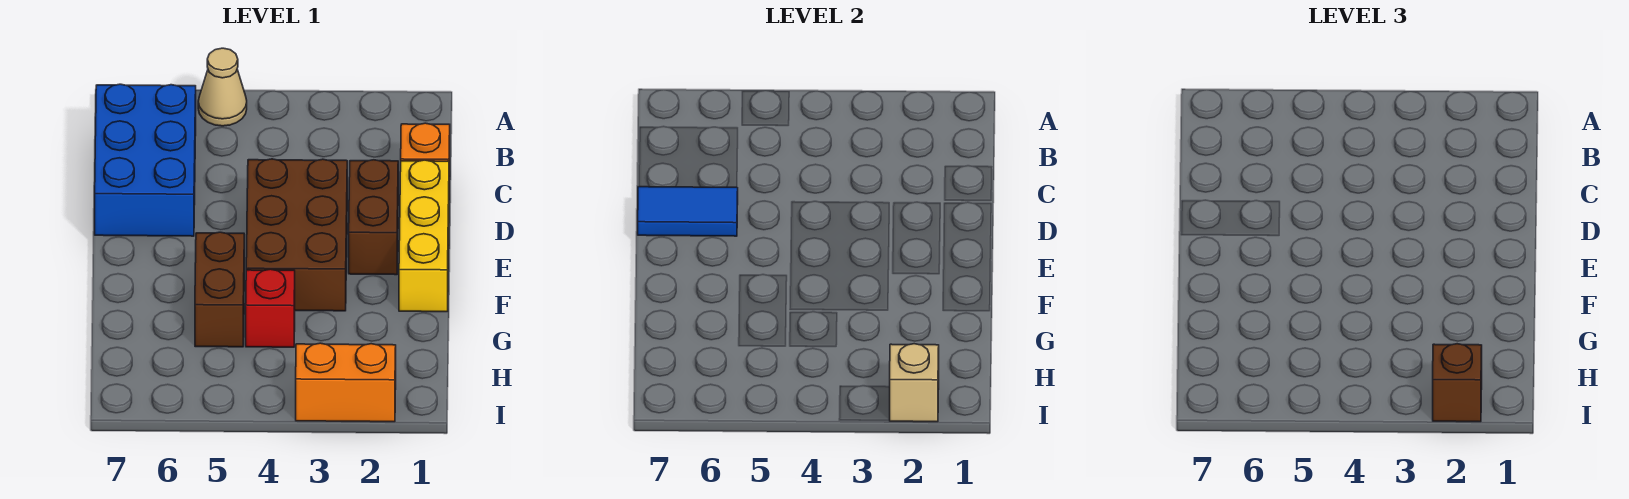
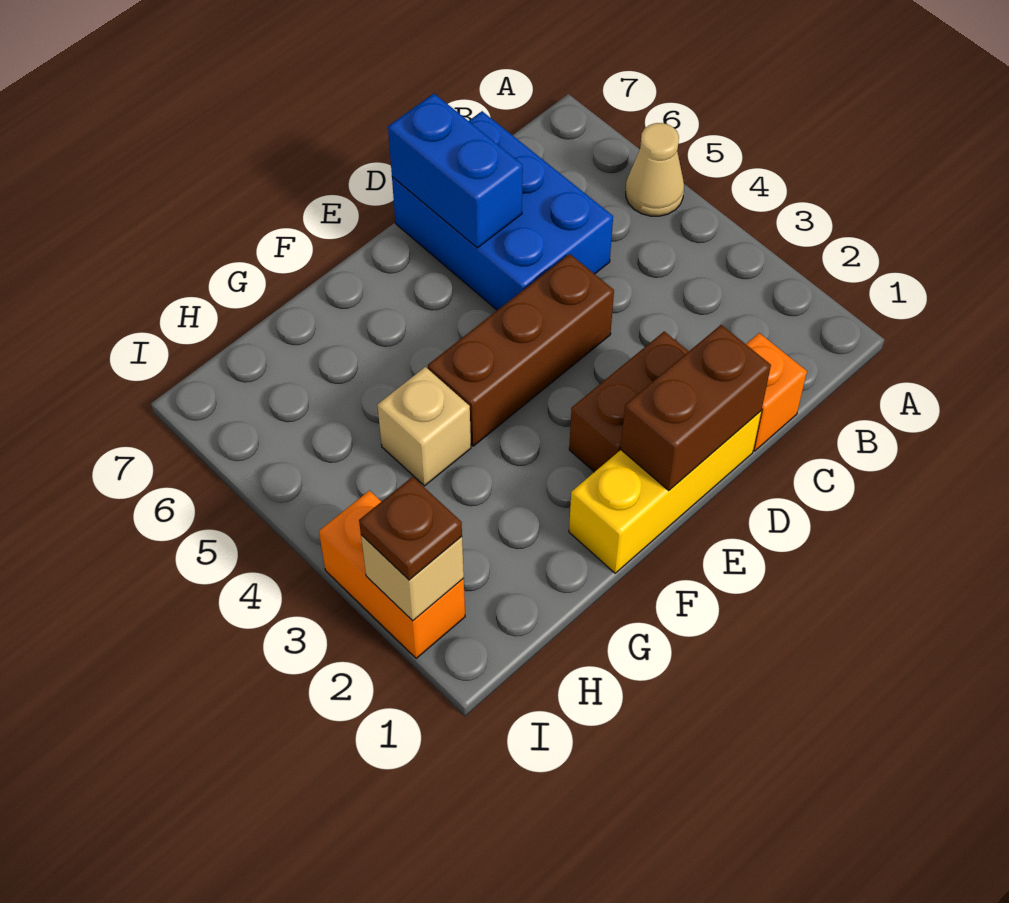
blue brick B6:D7 level 1 -> blue brick C5:D7 level 1
brown brick D3:F4 level 1 -> brown brick D4:F4 level 1
blue tile D6:D7 level 2 -> blue brick D6:D7 level 2
brown brick F5:G5 level 1 -> brown brick D1:E1 level 2
red brick G4 level 1 -> tan brick G4 level 1
brown brick I2 level 3 -> brown plate I2 level 3

